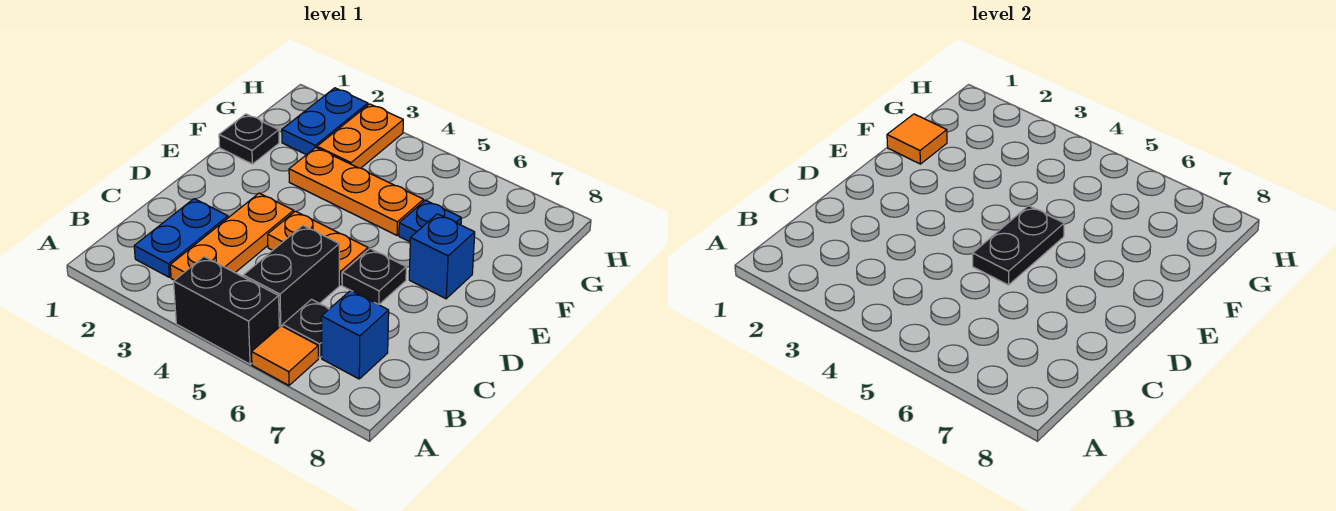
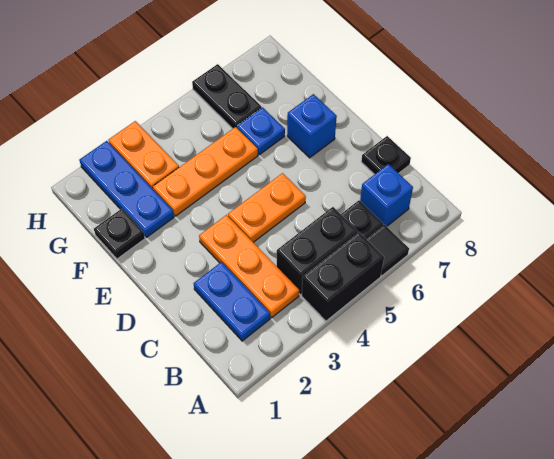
orange tile A6 level 1 -> black tile A6 level 1
black brick B5:C5 level 1 -> black brick B4:B5 level 1
black plate D5:E5 level 2 -> black plate G6:H6 level 1
black plate D6 level 1 -> black plate C8 level 1
orange tile F1 level 2 -> none
blue plate G2:H2 level 1 -> blue plate F2:H2 level 1

